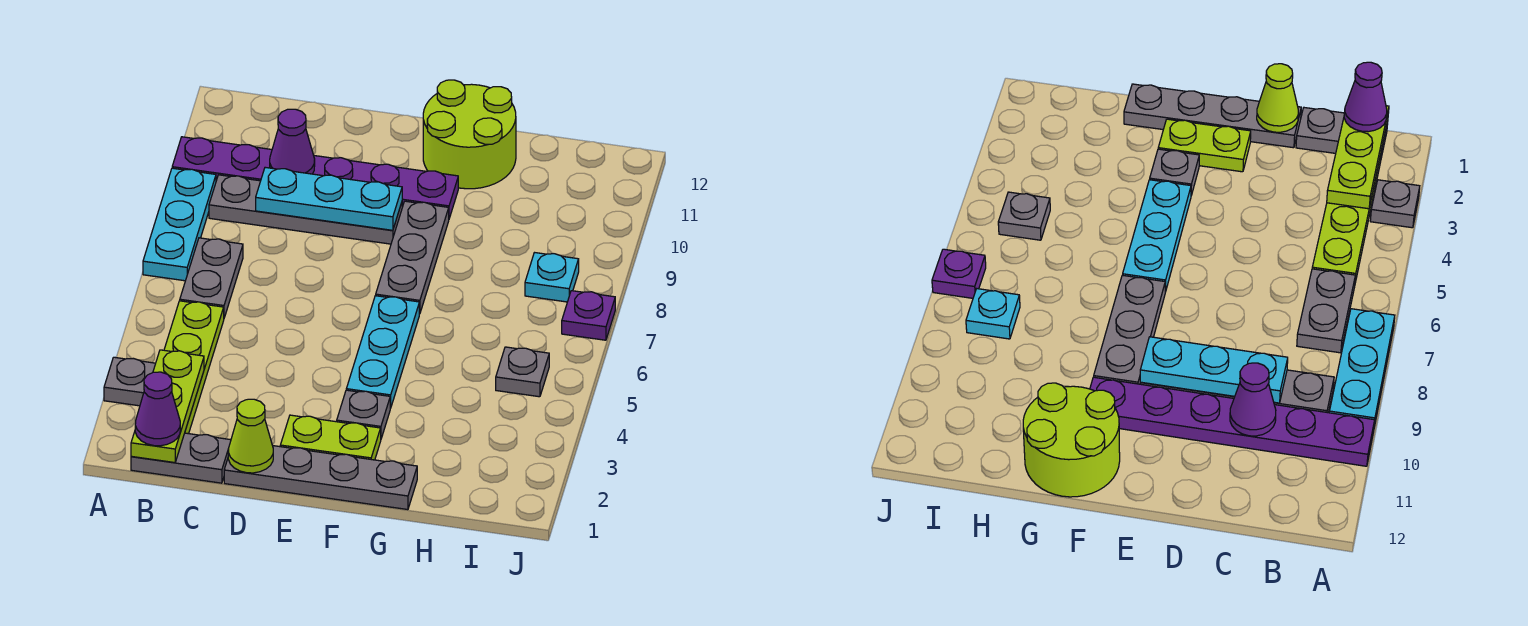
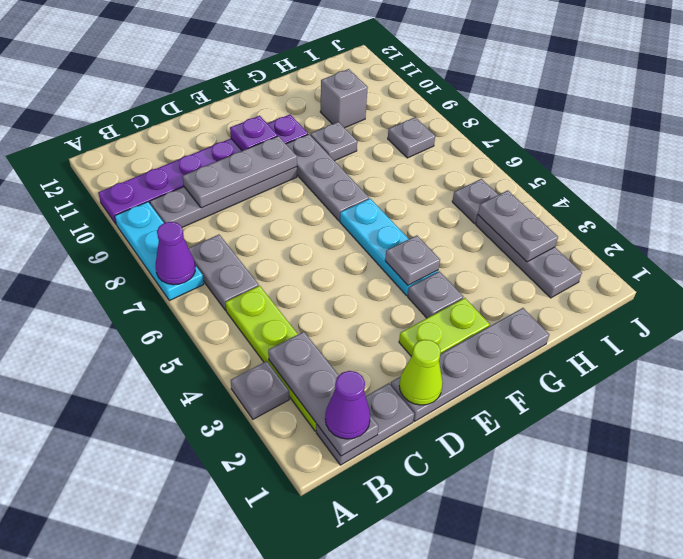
lime plate B1:B3 level 2 -> grey plate B1:B3 level 2
cyan plate C9:E9 level 2 -> grey plate C9:E9 level 2
purple cone C10 level 2 -> purple cone A7 level 2
none -> grey plate F4 level 2
lime round brick F11:G12 level 1 -> none
none -> grey plate G9 level 1
none -> grey brick H10 level 1
none -> grey plate I2:I4 level 1
none -> grey plate I3:I4 level 2
cyan plate I8 level 1 -> grey plate I8 level 1
purple plate J7 level 1 -> purple plate E10 level 2

